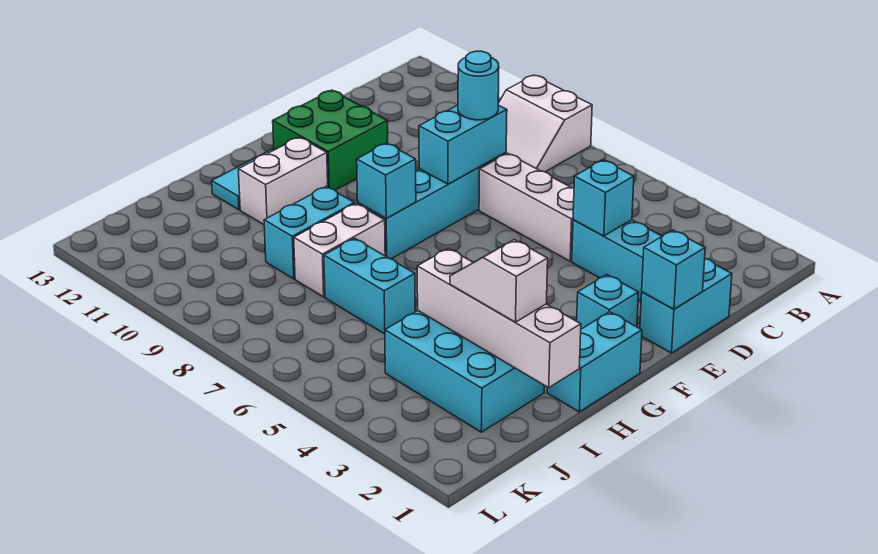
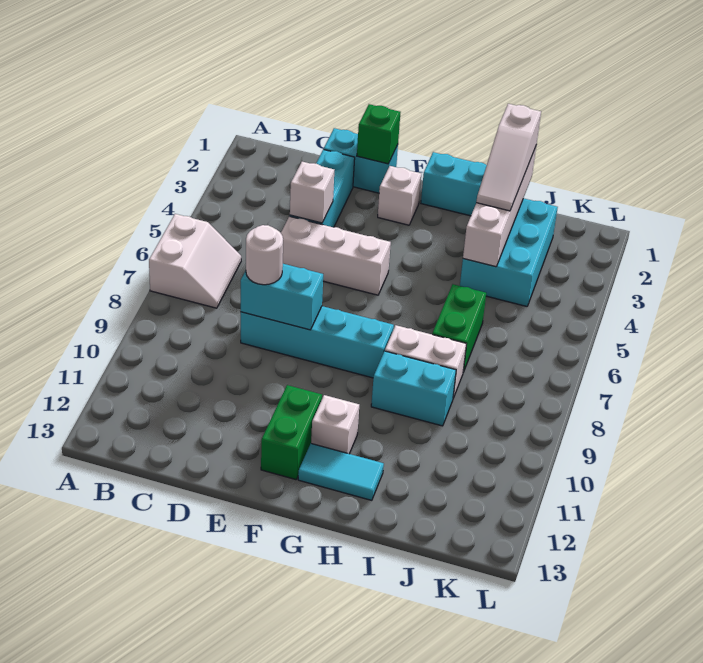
white slope A8:B9 level 1 top A -> white slope A6:B7 level 1 top A
cyan brick D4 level 2 -> white brick D4 level 2
white brick D5:D7 level 1 -> white brick D5:F5 level 1
cyan round brick D8 level 3 -> white round brick D8 level 3
cyan brick E1 level 2 -> green brick E1 level 2
green brick E11:F12 level 1 -> green brick F11:F12 level 1
cyan brick F2 level 1 -> white brick F2 level 1
cyan brick G8 level 2 -> none
white brick G11:H11 level 1 -> white brick G11 level 1
white slope I2:I3 level 3 top 2 -> white slope I1:I3 level 3 top 1
cyan brick I6:I7 level 1 -> green brick I6:I7 level 1

